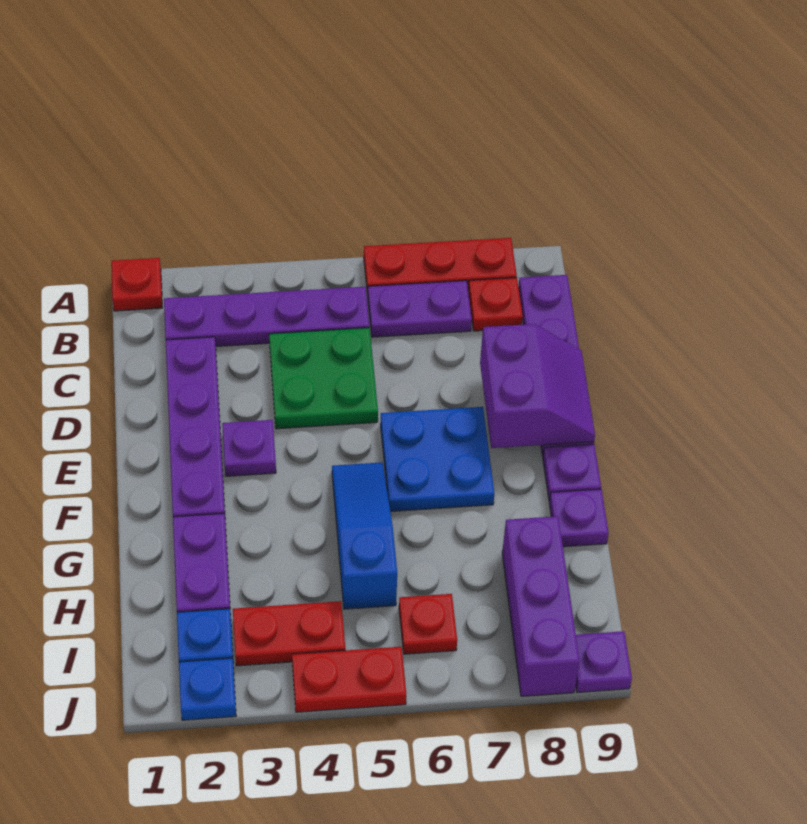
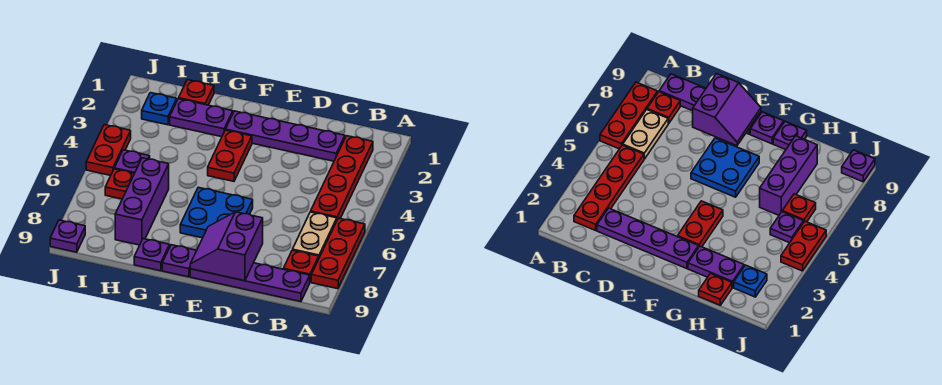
red plate A1 level 1 -> red plate H1 level 1
purple plate B2:B5 level 1 -> red plate B2:B5 level 1
purple plate B6:B7 level 1 -> tan plate B6:B7 level 1
green plate C4:D5 level 1 -> none
purple slope D8:E9 level 2 top 8 -> purple slope D8:E9 level 2 top D
purple plate E3 level 1 -> purple plate I5 level 1
blue slope F5:H5 level 1 top H -> none
purple brick H8:J8 level 1 -> purple brick H6:H8 level 1
red plate I3:I4 level 1 -> red plate F3:F4 level 1
blue plate J2 level 1 -> none

